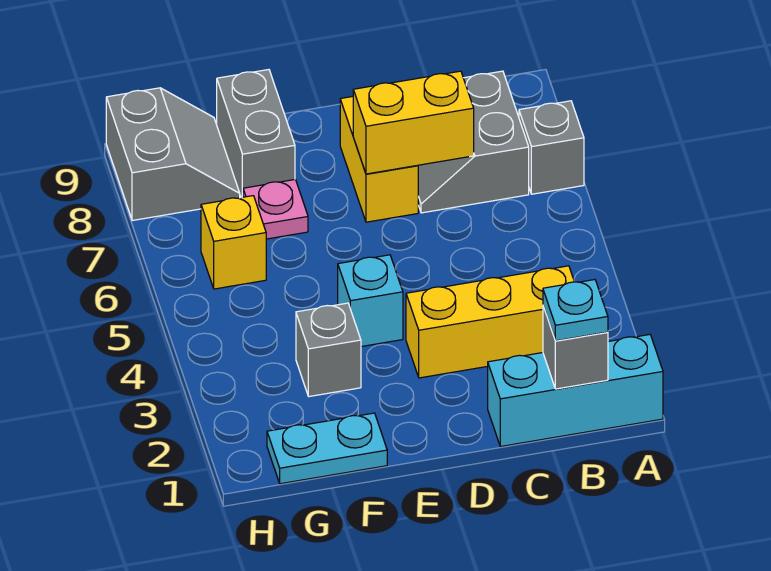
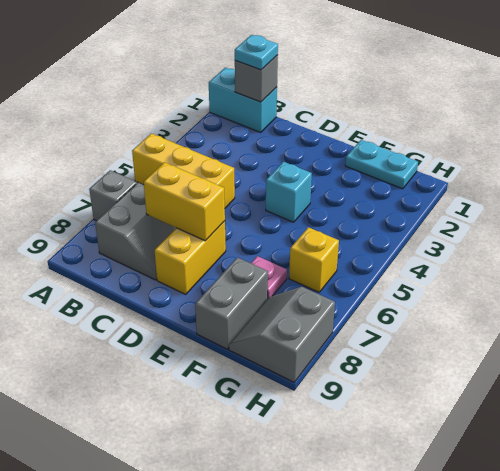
cyan brick A1:C1 level 1 -> cyan brick A1:B1 level 1
yellow brick B3:D3 level 1 -> yellow brick A5:C5 level 1
grey brick F3 level 1 -> none

